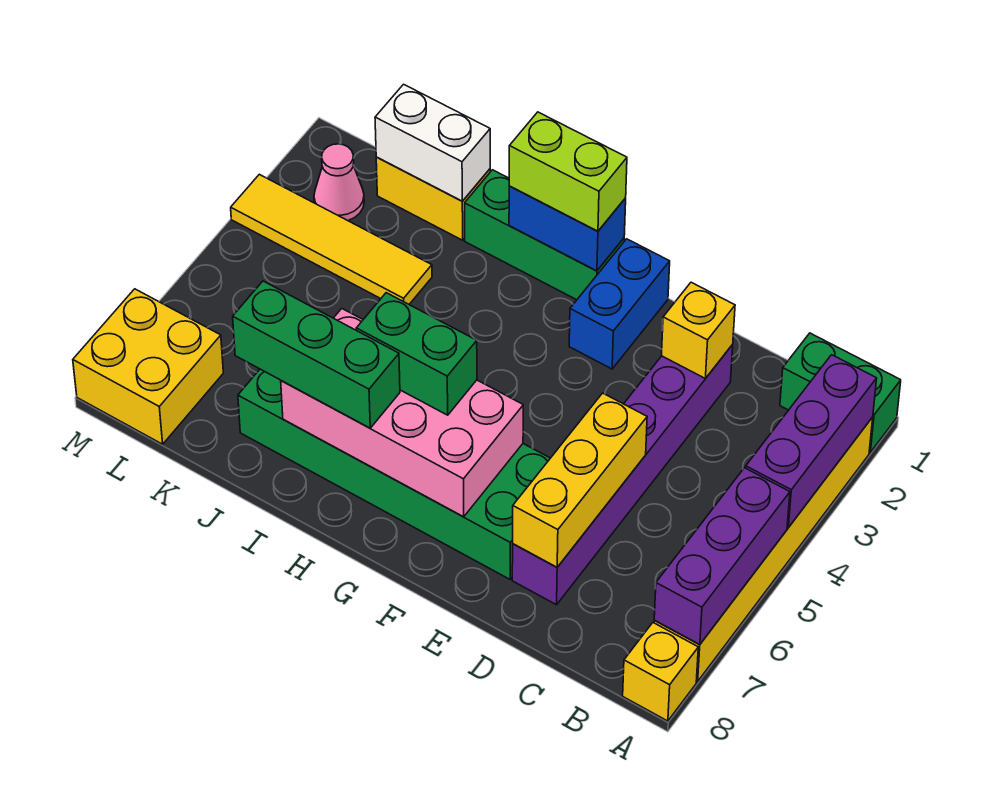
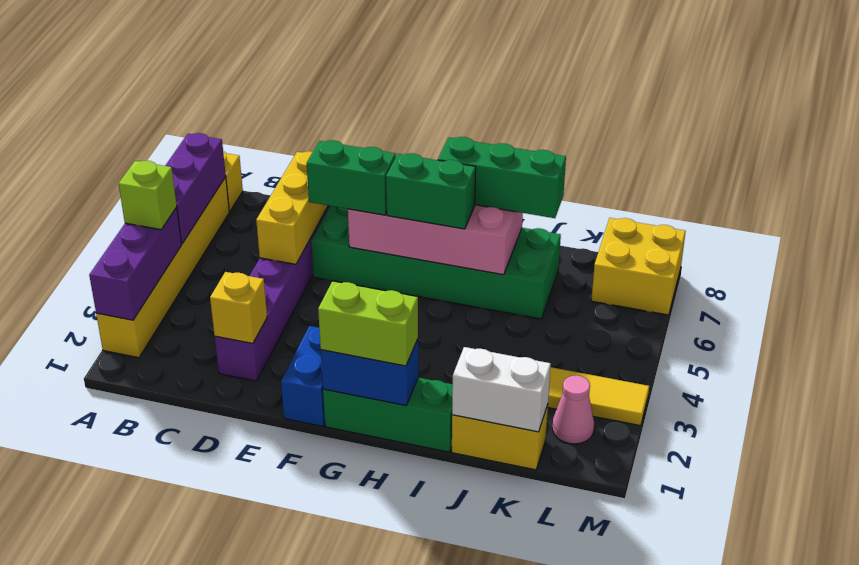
green brick A1:B1 level 1 -> green brick E6:F6 level 3
none -> lime brick A4 level 3

